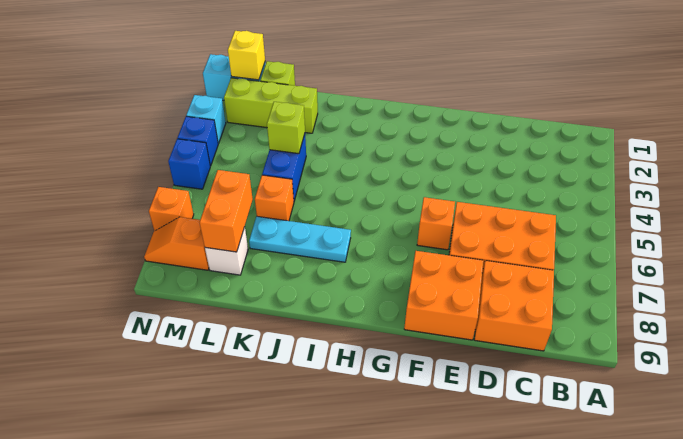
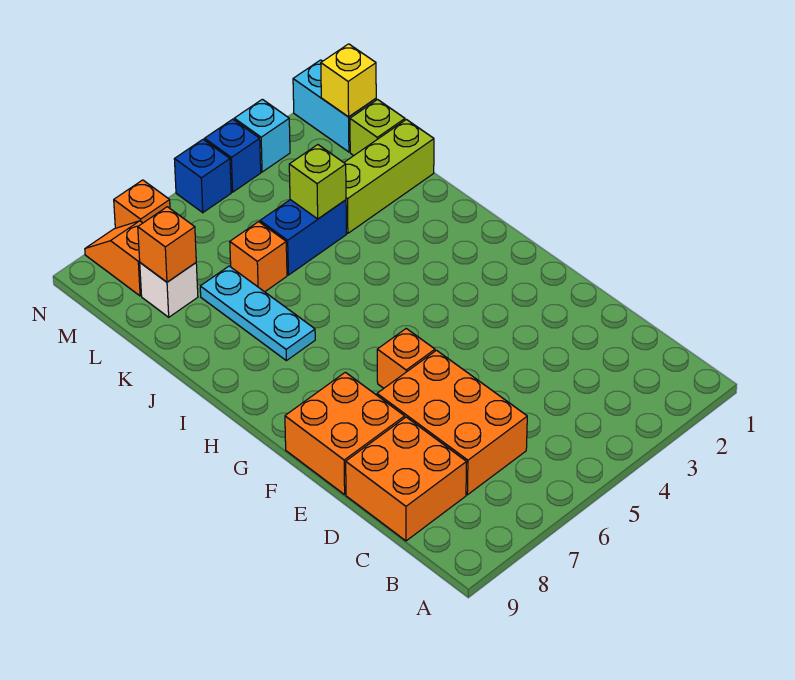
lime brick K2:M2 level 1 -> lime brick K1:K3 level 1
orange brick L7:L8 level 2 -> orange brick L8 level 2

